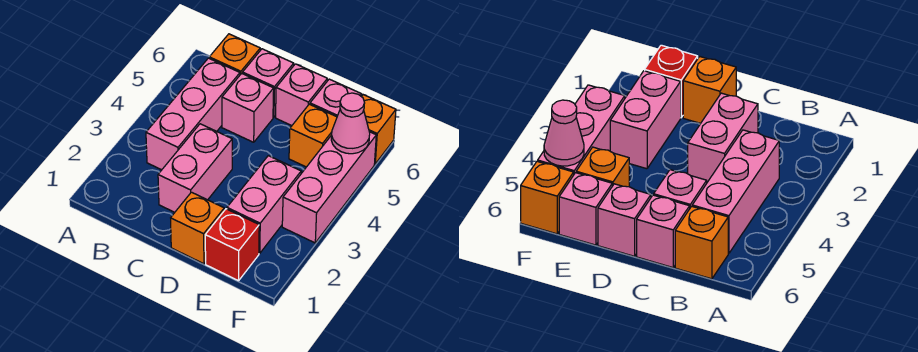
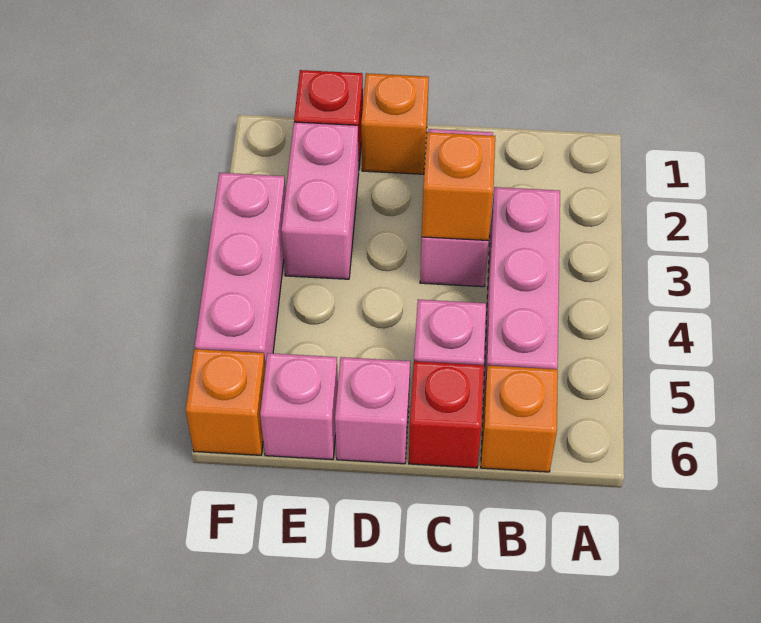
pink brick C6 level 1 -> red brick C6 level 1
orange brick E5 level 1 -> orange brick C3 level 2
pink cone F5 level 2 -> none

